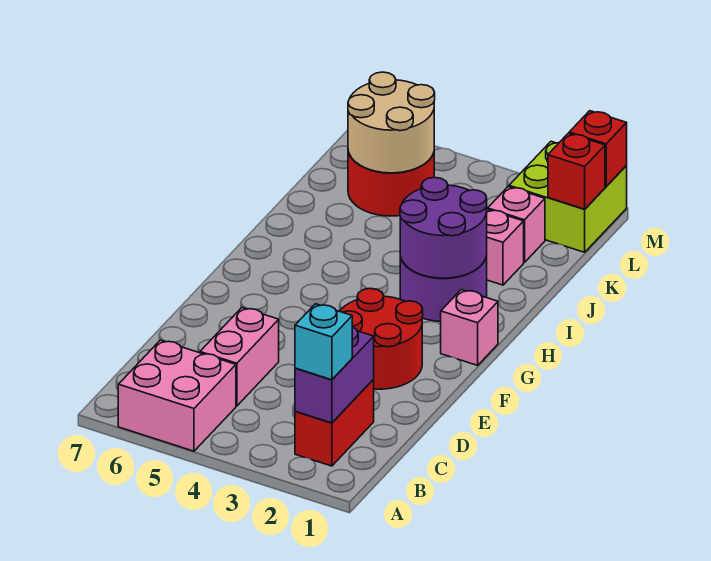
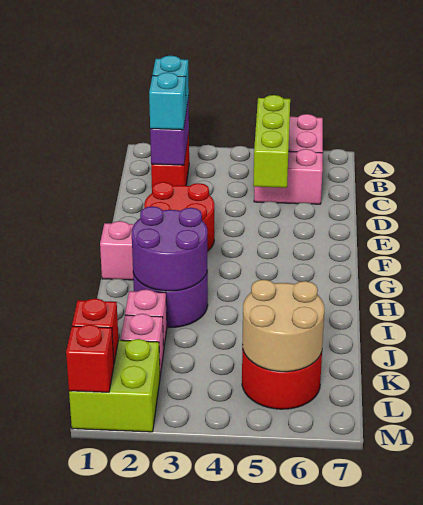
none -> lime brick B5:D5 level 2
none -> cyan brick C2 level 3
pink brick C5:D5 level 1 -> pink brick C5:C6 level 1

